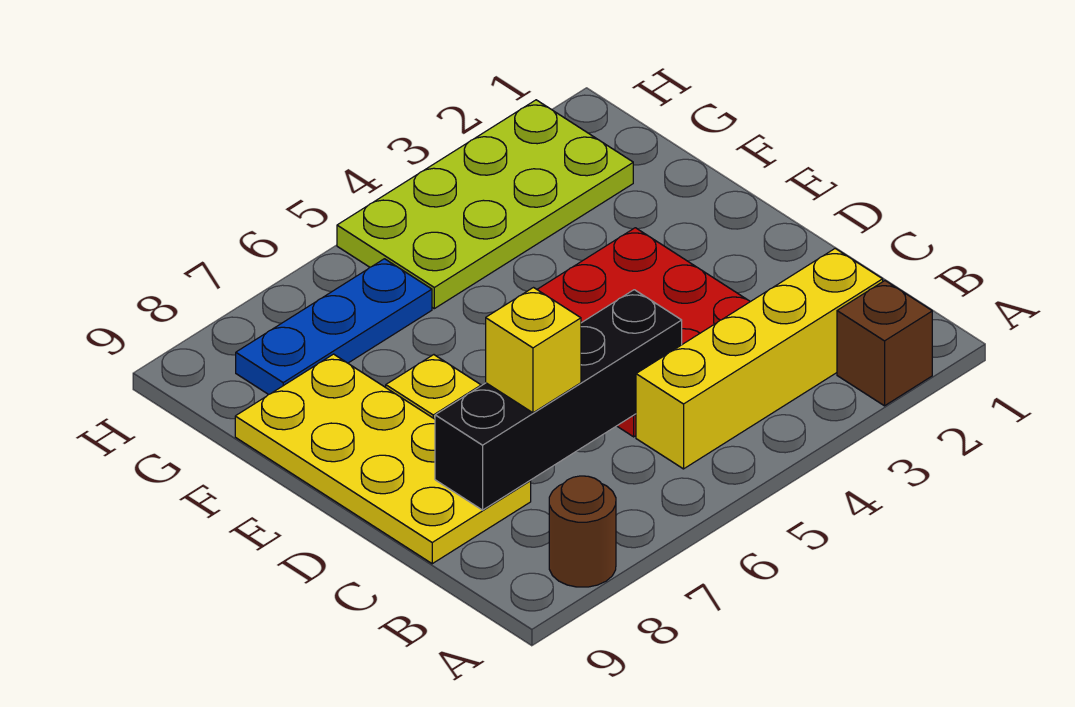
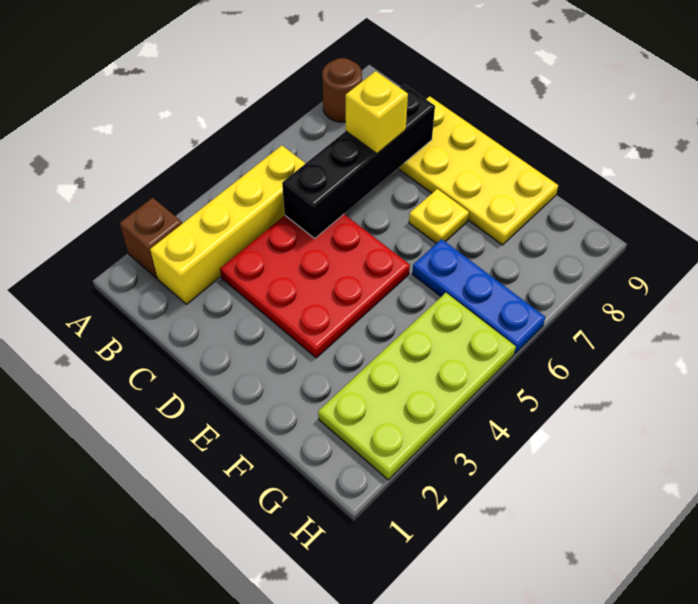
blue plate G6:G8 level 1 -> blue plate F6:H6 level 1

